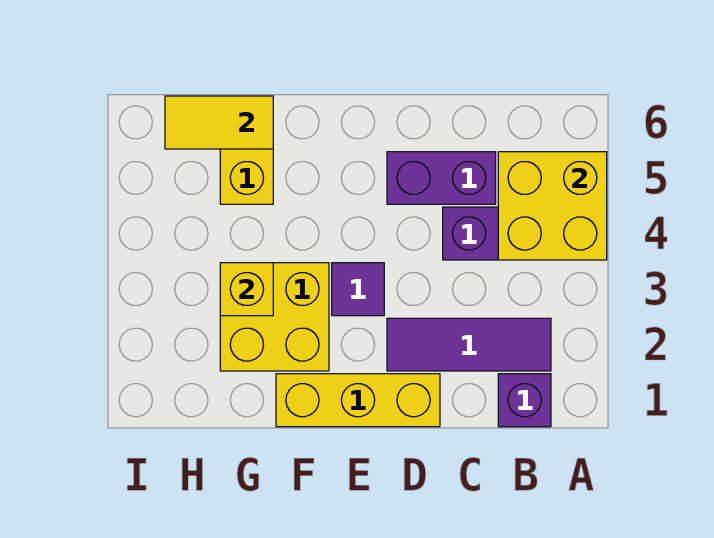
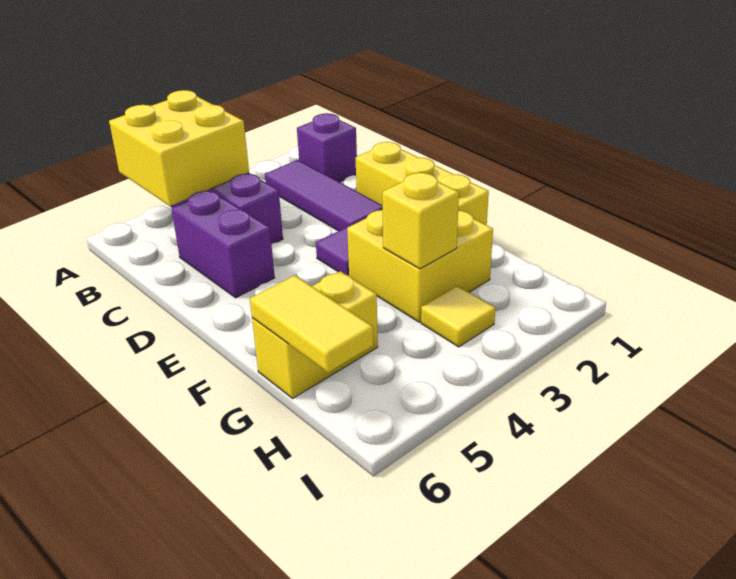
none -> yellow tile H3 level 1

